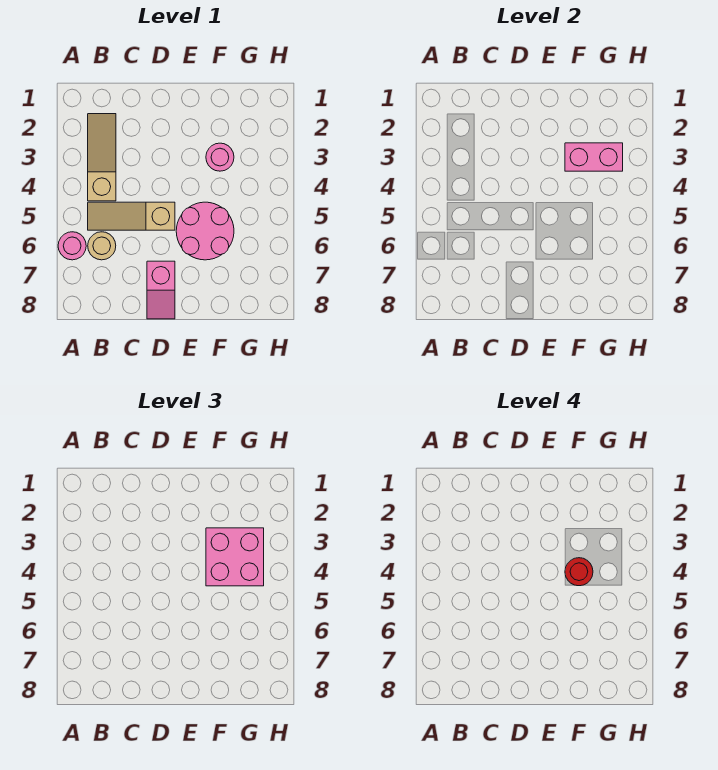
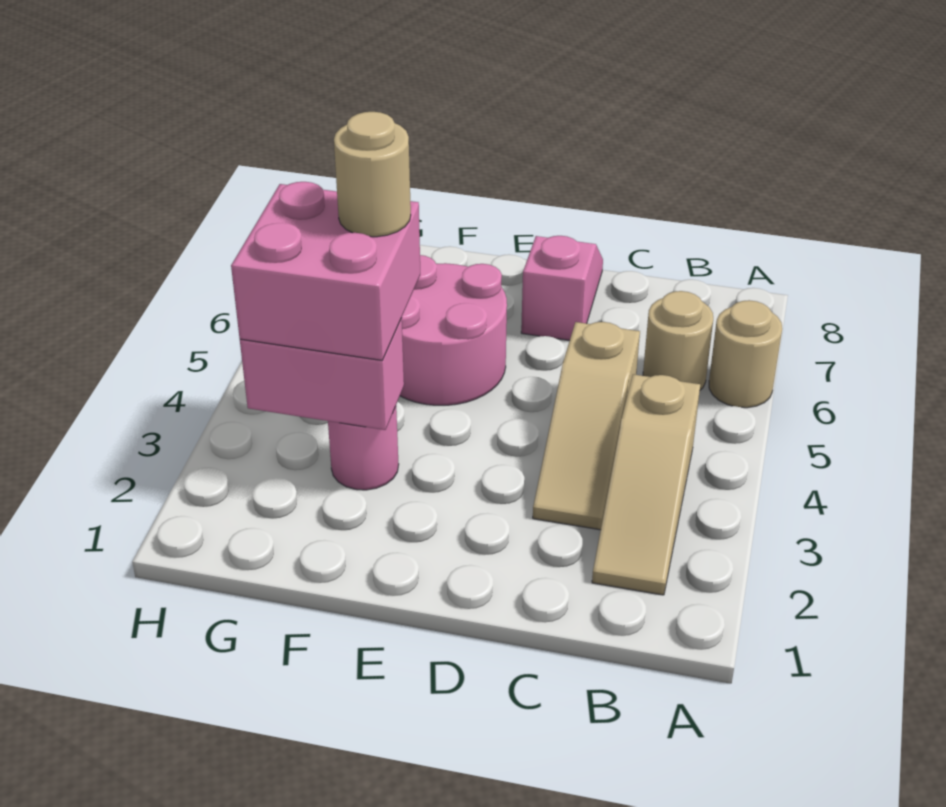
pink round brick A6 level 1 -> tan round brick A6 level 1
tan slope B5:D5 level 1 top D -> tan slope C3:C5 level 1 top 5
red round brick F4 level 4 -> tan round brick F4 level 4

